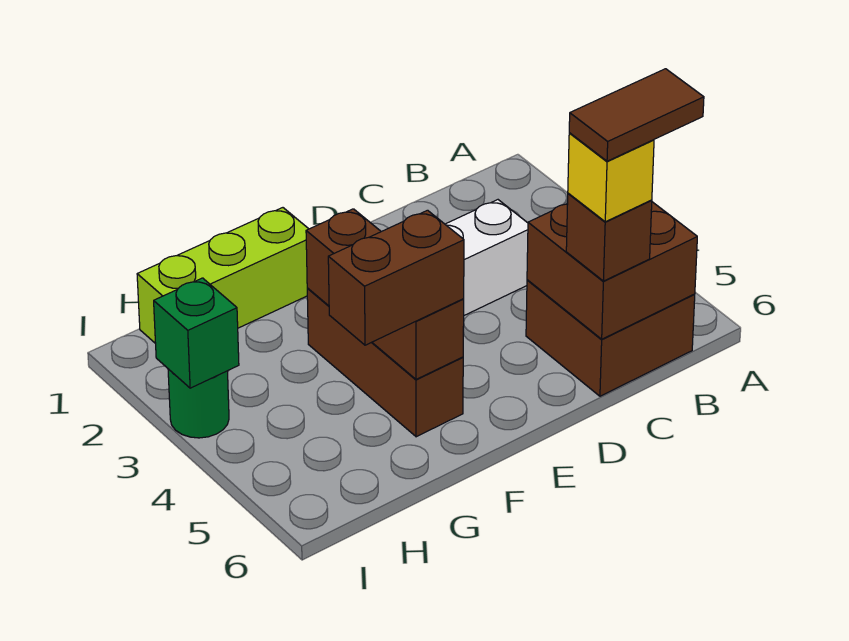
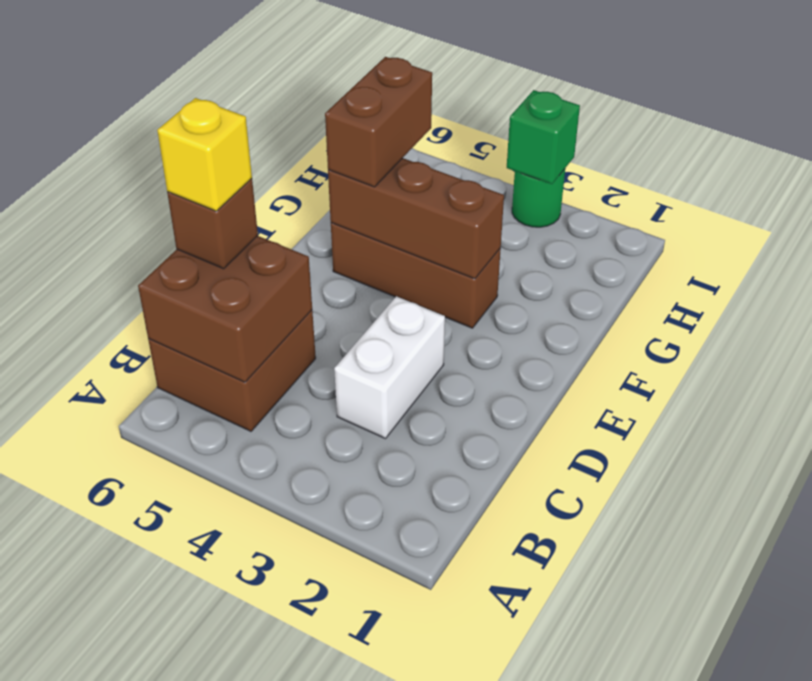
brown tile B6:C6 level 5 -> none
lime brick F1:H1 level 1 -> none

